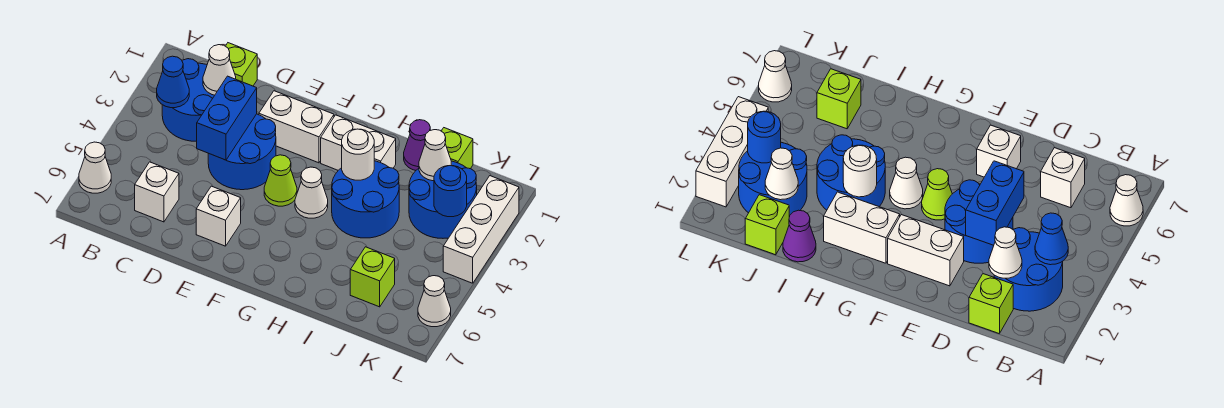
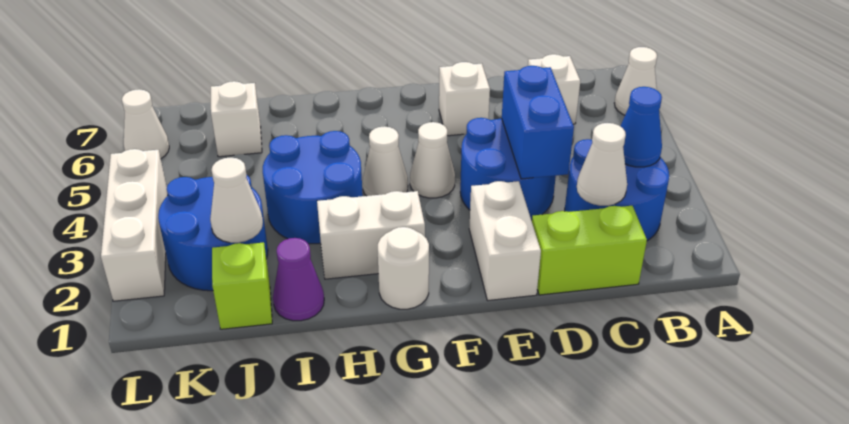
lime brick C1 level 1 -> lime brick C1:D1 level 1
white brick E2:F2 level 1 -> white brick E1:E2 level 1
lime cone F4 level 1 -> white cone F4 level 1
white round brick H3 level 2 -> white round brick G1 level 1
lime brick J6 level 1 -> white brick J6 level 1
blue round brick K3 level 2 -> none

